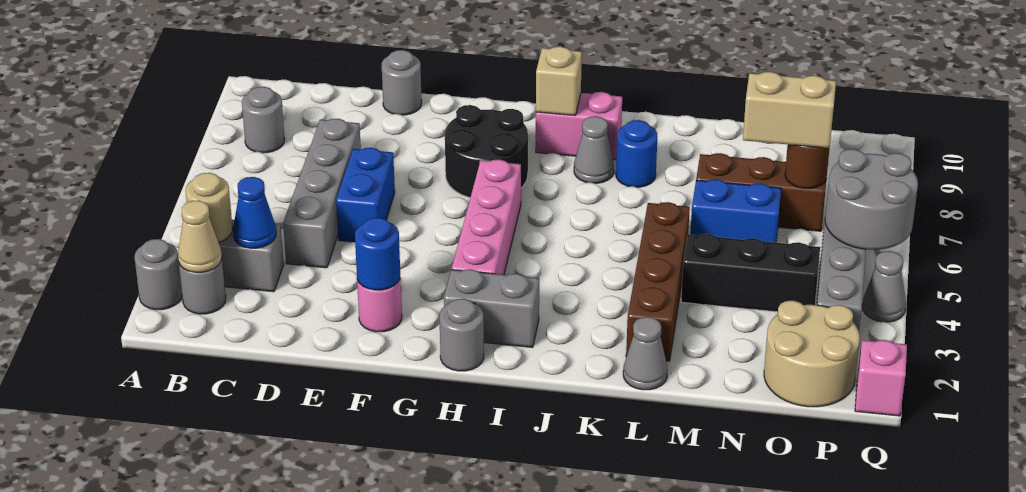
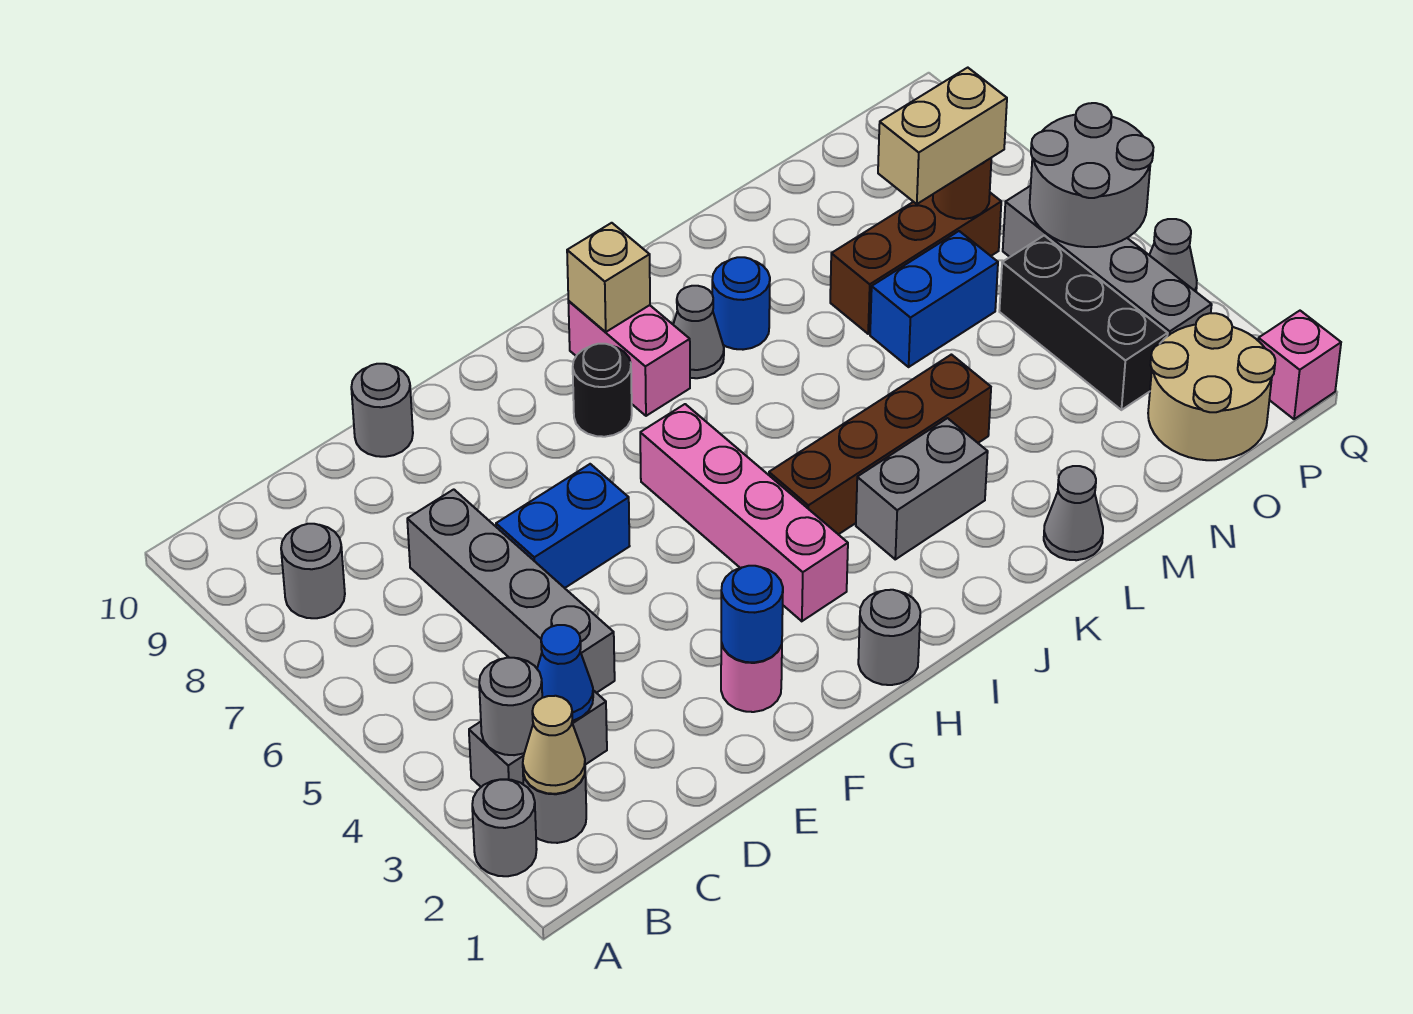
tan round brick B3 level 2 -> grey round brick B3 level 2
blue brick E5:E6 level 1 -> blue brick E6:F6 level 1
black round brick G7:H8 level 1 -> black round brick H8 level 1
grey brick H2:I2 level 1 -> grey brick J3:K3 level 1
pink brick I9:J9 level 1 -> pink brick I8:I9 level 1
brown brick L2:L5 level 1 -> brown brick I4:L4 level 1
black brick M4:O4 level 1 -> black brick O3:O5 level 1

